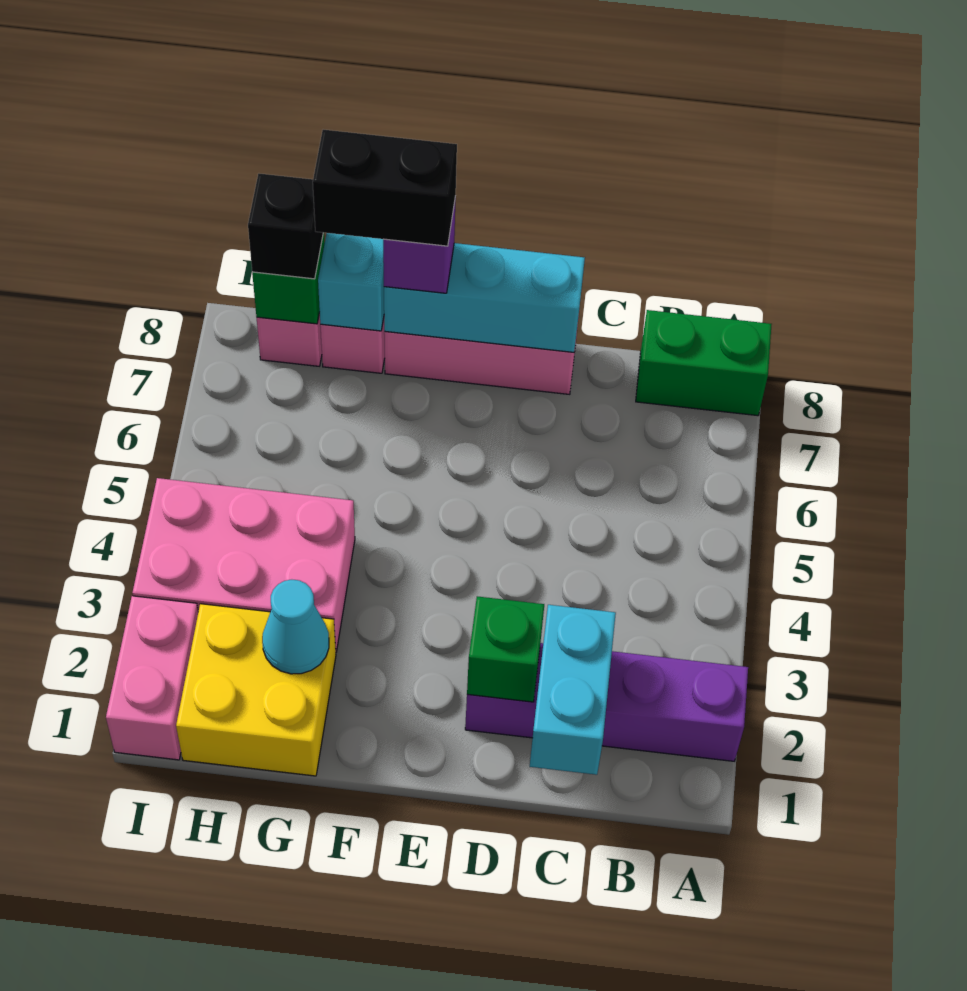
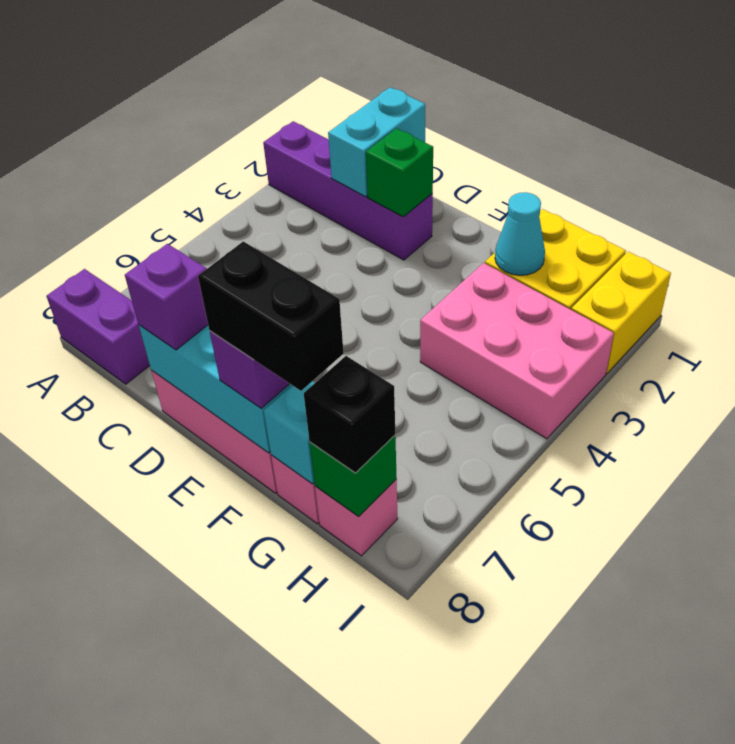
green brick A8:B8 level 1 -> purple brick A8:B8 level 1
none -> purple brick D8 level 3
pink brick I1:I2 level 1 -> yellow brick I1:I2 level 1

